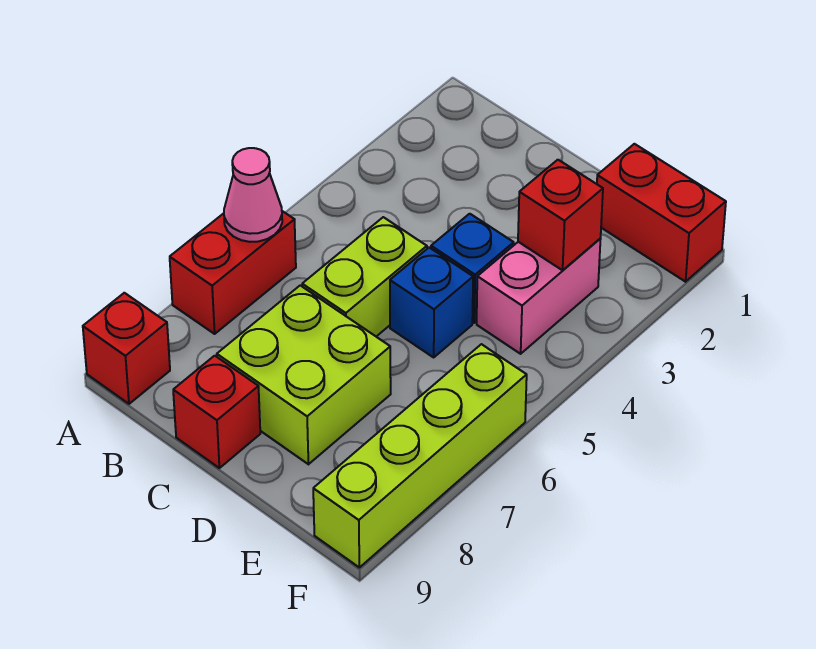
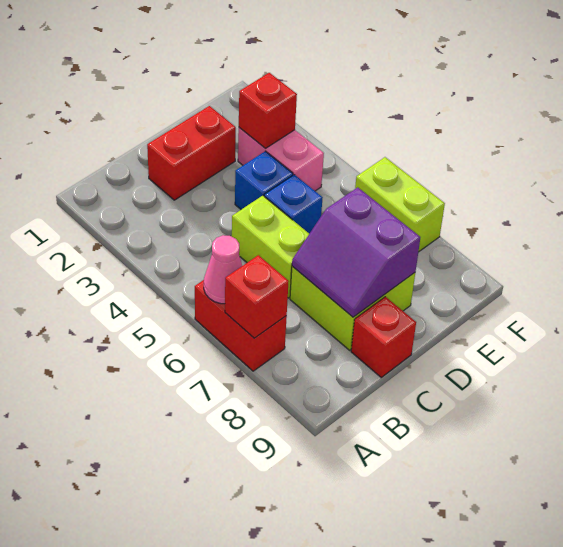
red brick A9 level 1 -> red brick A7 level 2
none -> purple slope C7:D8 level 2 top D
red brick E1:F1 level 1 -> red brick C2:D2 level 1
lime brick F6:F9 level 1 -> lime brick F6:F7 level 1

